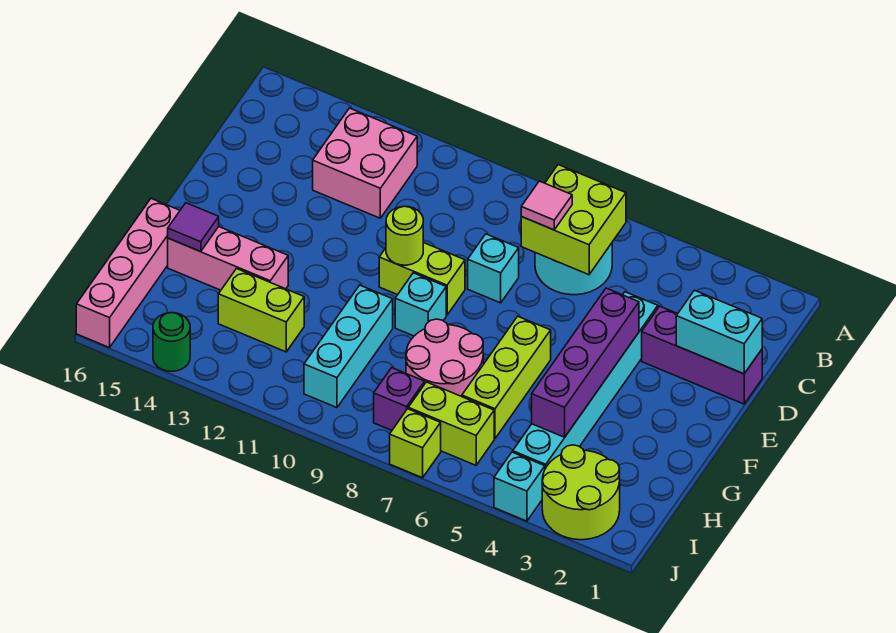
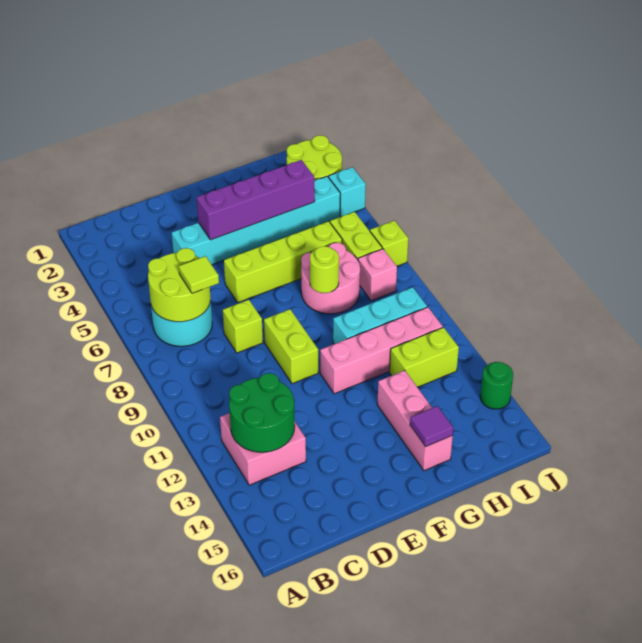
lime brick B6:C7 level 2 -> lime round brick B6:C7 level 2
none -> green round brick B12:C13 level 2
pink tile C7 level 3 -> lime tile C7 level 3
purple brick D1:D3 level 1 -> none
cyan brick D1:D2 level 2 -> none
cyan brick D8 level 1 -> lime brick D8 level 1
lime round brick E10 level 2 -> lime round brick G8 level 2
lime brick F6:H6 level 1 -> lime brick E6:H6 level 1
cyan brick F9 level 1 -> none
pink brick G16:J16 level 1 -> pink brick F11:I11 level 1
lime brick H12:H13 level 1 -> lime brick H12:I12 level 1
purple brick I8 level 1 -> pink brick I8 level 1

